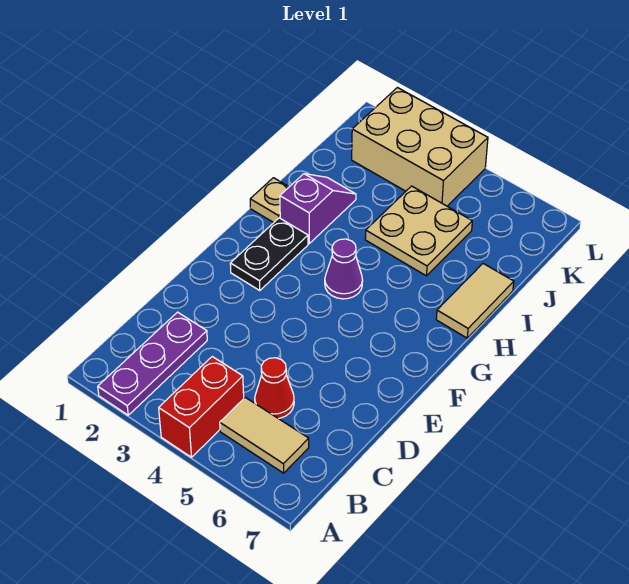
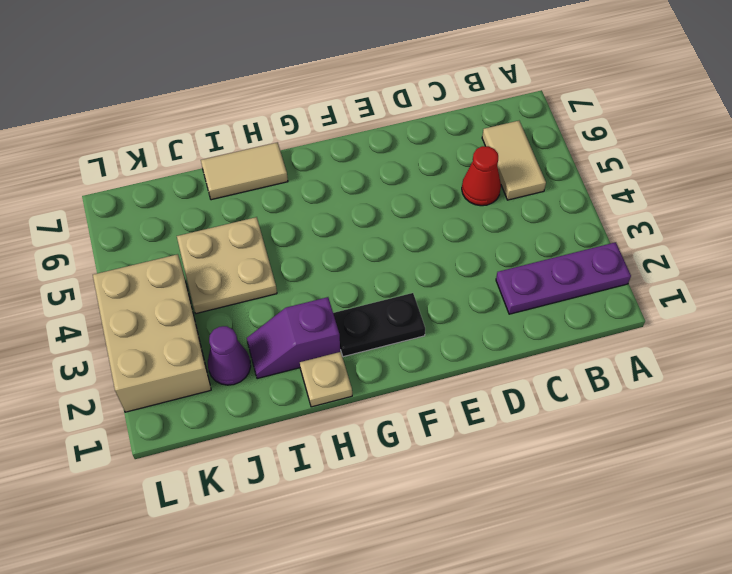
red brick A4:B4 level 1 -> none
purple cone G4 level 1 -> purple cone J2 level 1

